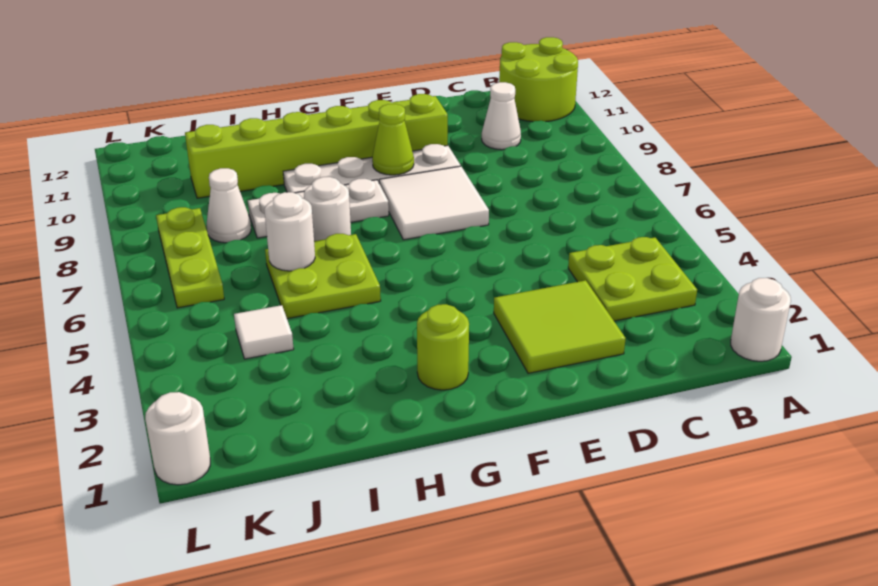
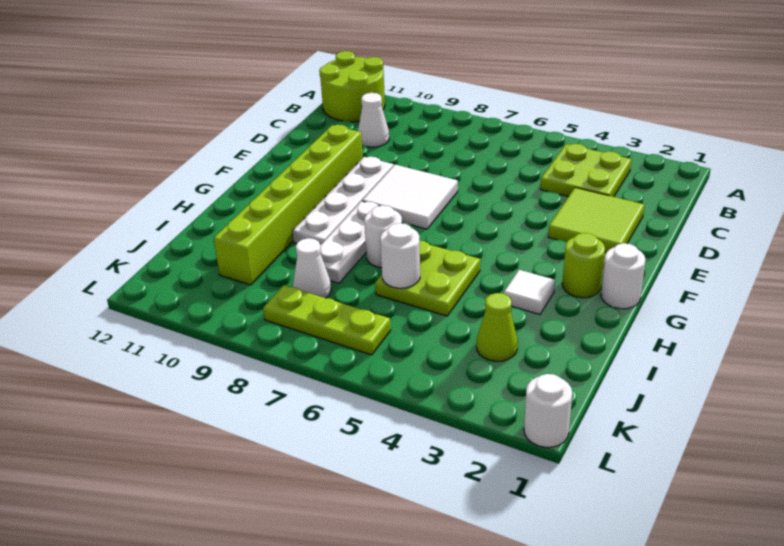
white round brick A1 level 1 -> white round brick G1 level 1
lime cone F9 level 2 -> lime cone J3 level 1
white tile J4 level 1 -> white tile H3 level 1

